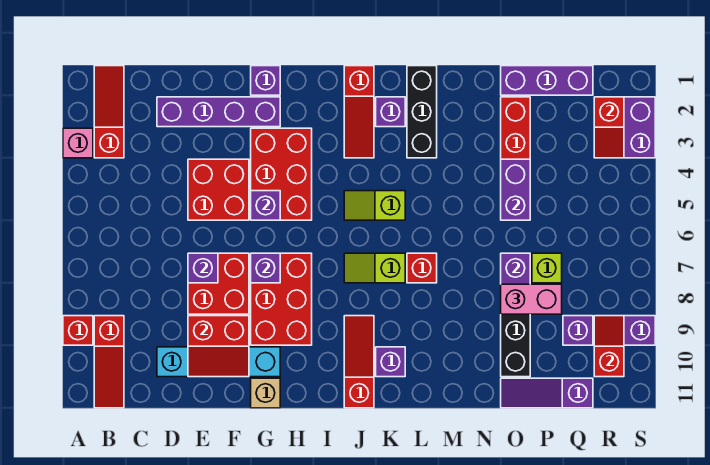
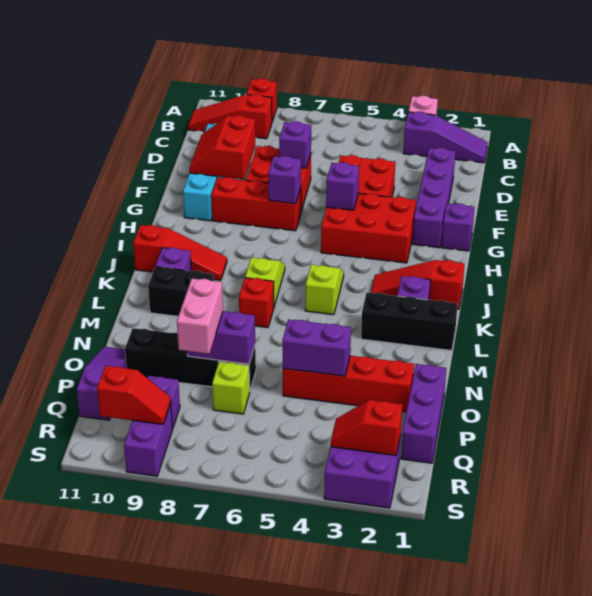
red slope B1:B3 level 1 top 3 -> purple slope B1:B3 level 1 top 3
red brick G7:H9 level 1 -> red brick G7:G9 level 1
tan brick G11 level 1 -> none
none -> black brick L9:L10 level 1

